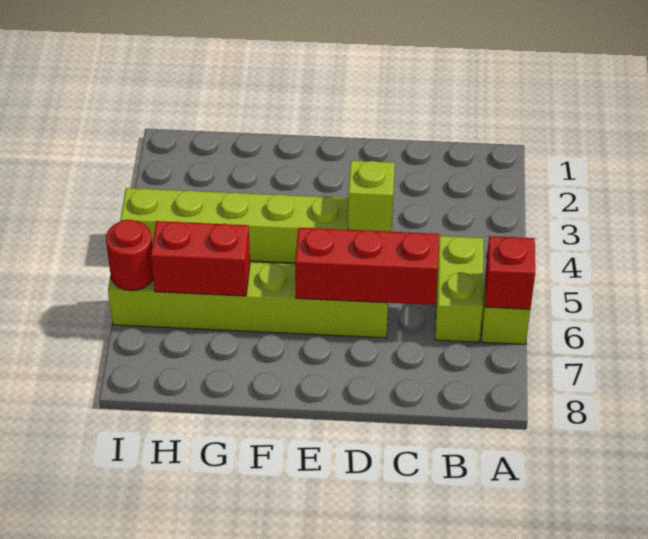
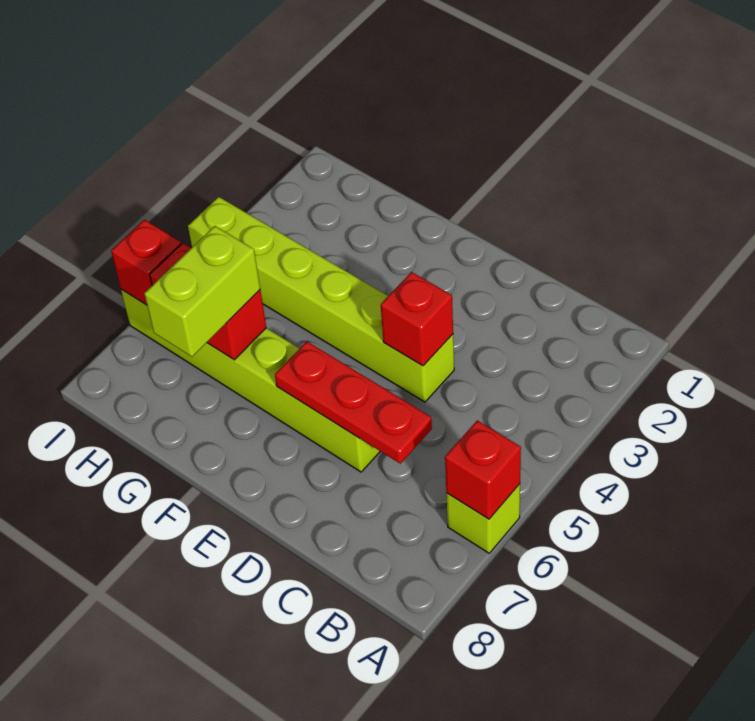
lime brick B5:B6 level 1 -> lime brick G6:G7 level 3
red brick C6:E6 level 2 -> red plate C6:E6 level 2
lime brick D4 level 2 -> red brick D4 level 2
red round brick I6 level 2 -> red brick I6 level 2

